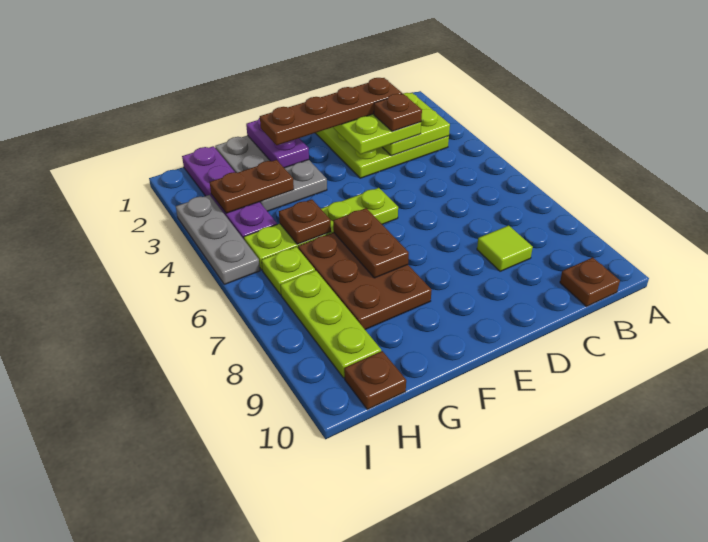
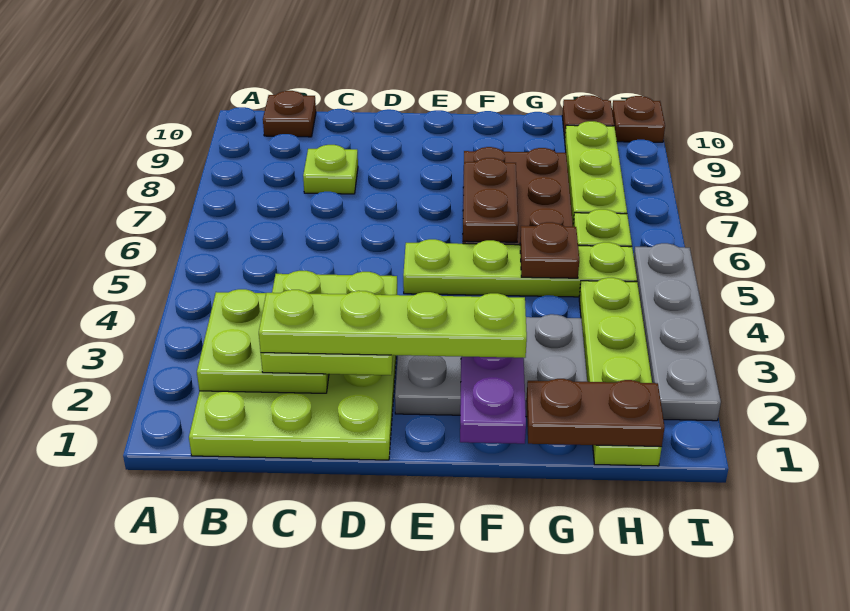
brown plate C2:F2 level 4 -> lime plate C2:F2 level 4
brown plate C3 level 4 -> brown plate I10 level 1
lime tile C8 level 1 -> lime plate C8 level 1
grey plate F1:G3 level 1 -> grey plate E2:G3 level 1
brown plate G3:H3 level 2 -> brown plate G1:H1 level 2
purple plate H1:H4 level 1 -> lime plate H1:H4 level 1
grey plate I3:I5 level 1 -> grey plate I2:I5 level 1

